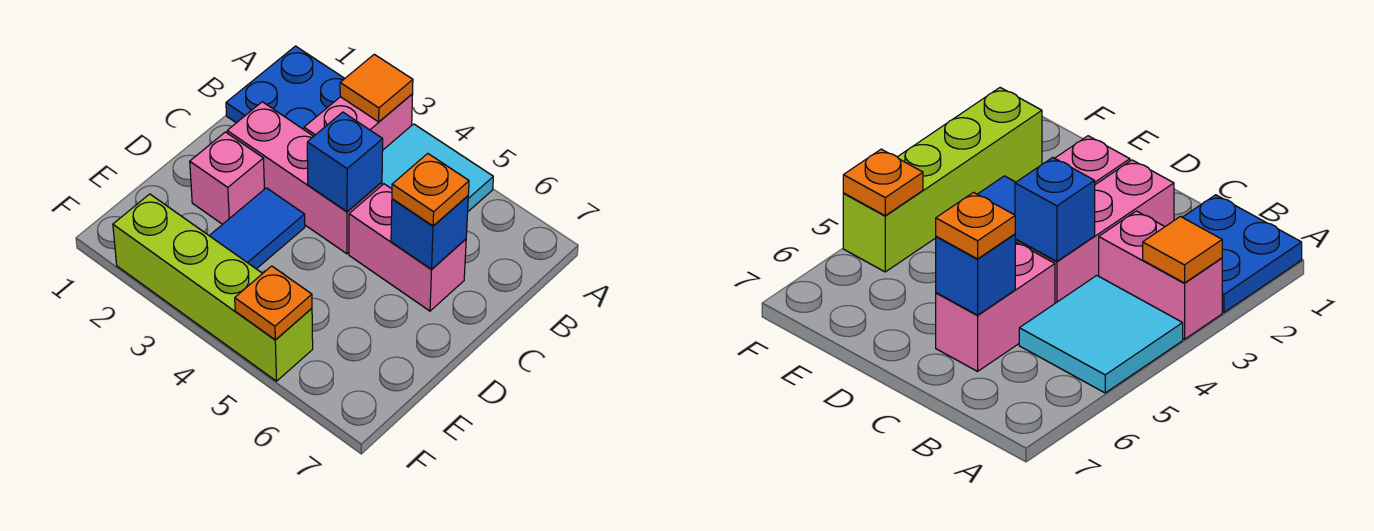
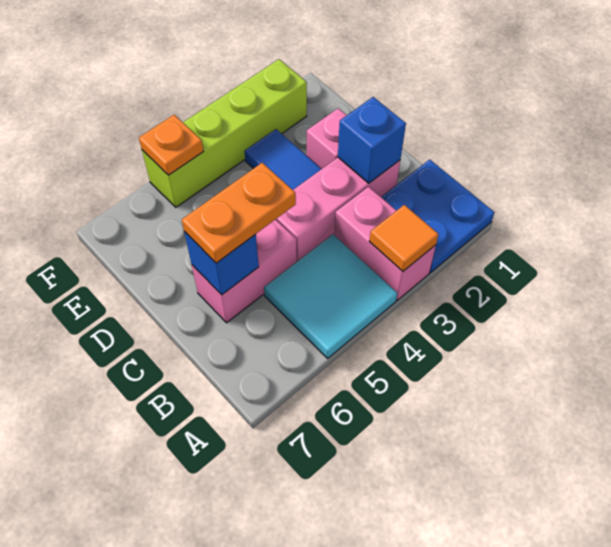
blue brick C4 level 2 -> blue brick C2 level 2
orange plate C6 level 3 -> orange plate C5:C6 level 3

